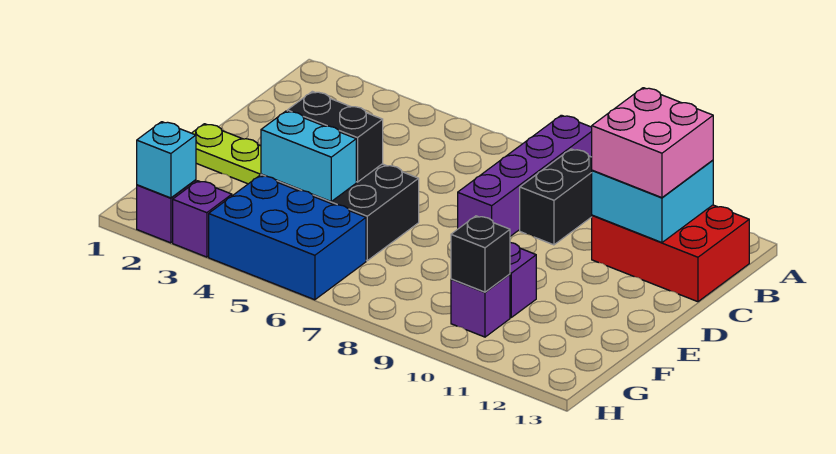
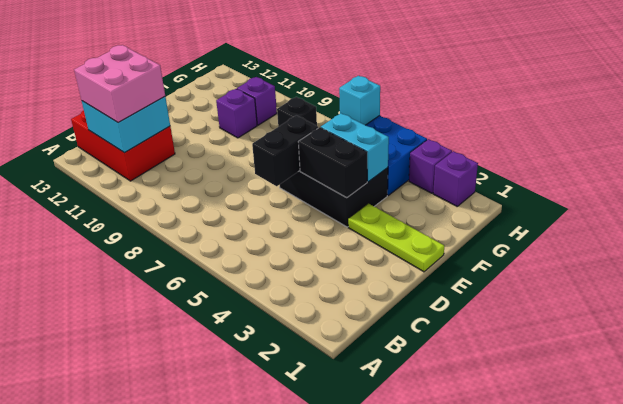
purple brick A8:D8 level 1 -> none
black brick B9:C9 level 1 -> black brick D6:E6 level 2
black brick G10 level 2 -> black brick G8 level 1
cyan brick H2 level 2 -> cyan brick H6 level 2

